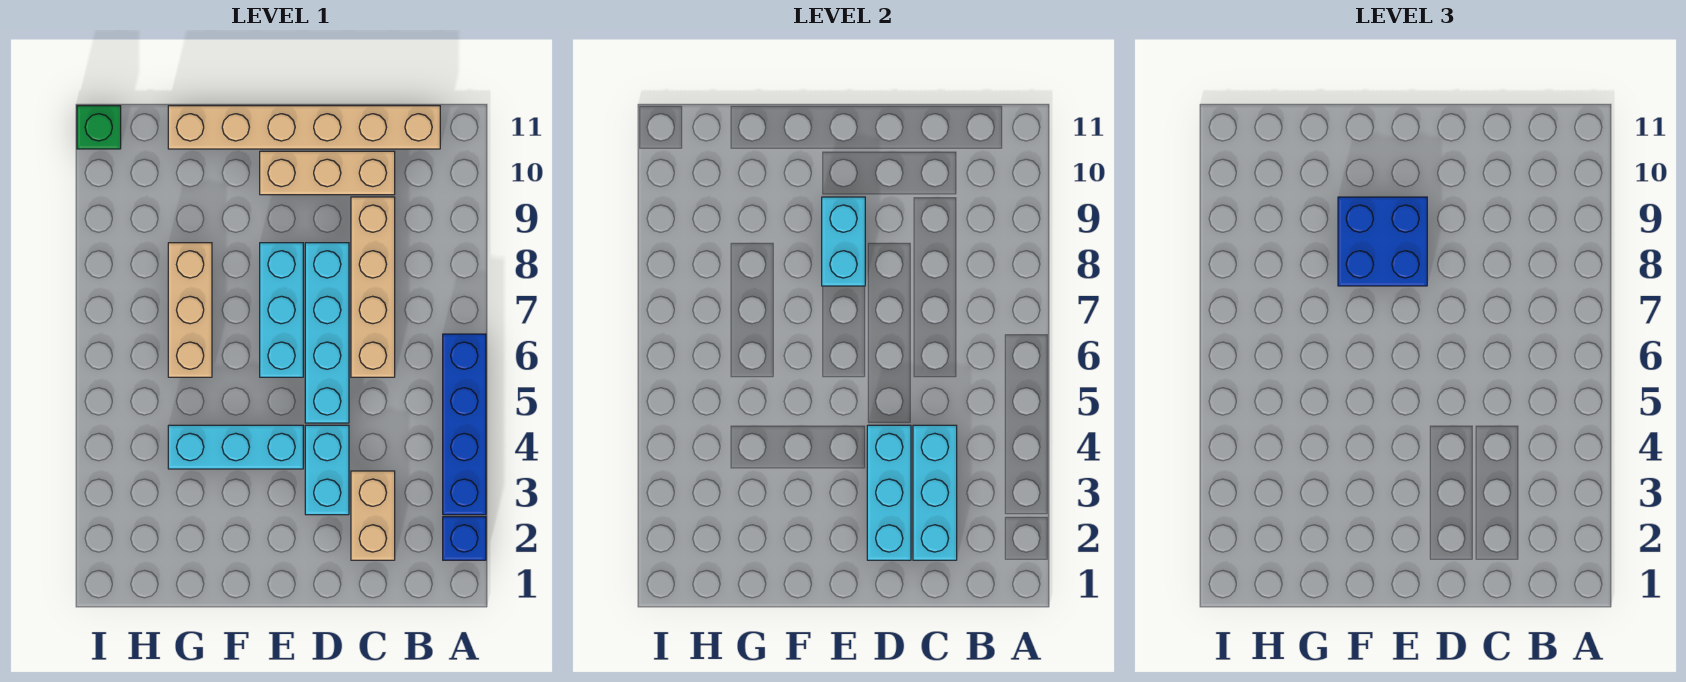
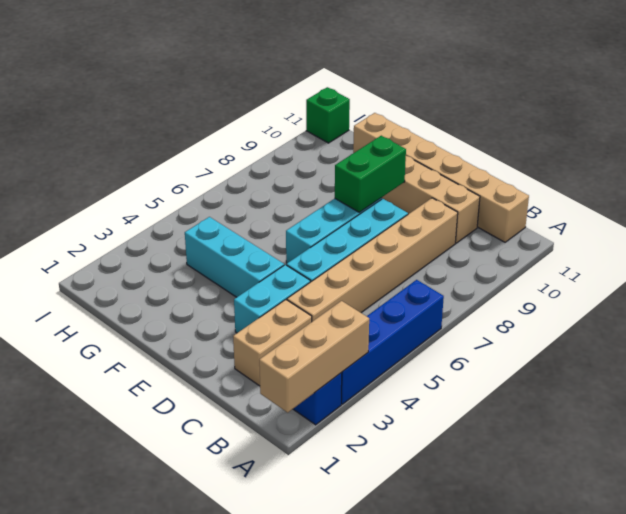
cyan brick C2:C4 level 2 -> none
tan brick C6:C9 level 1 -> tan brick C4:C9 level 1
cyan brick D2:D4 level 2 -> none
cyan brick E8:E9 level 2 -> green brick E8:E9 level 2
blue brick E8:F9 level 3 -> none
tan brick G6:G8 level 1 -> tan brick A1:A3 level 2

